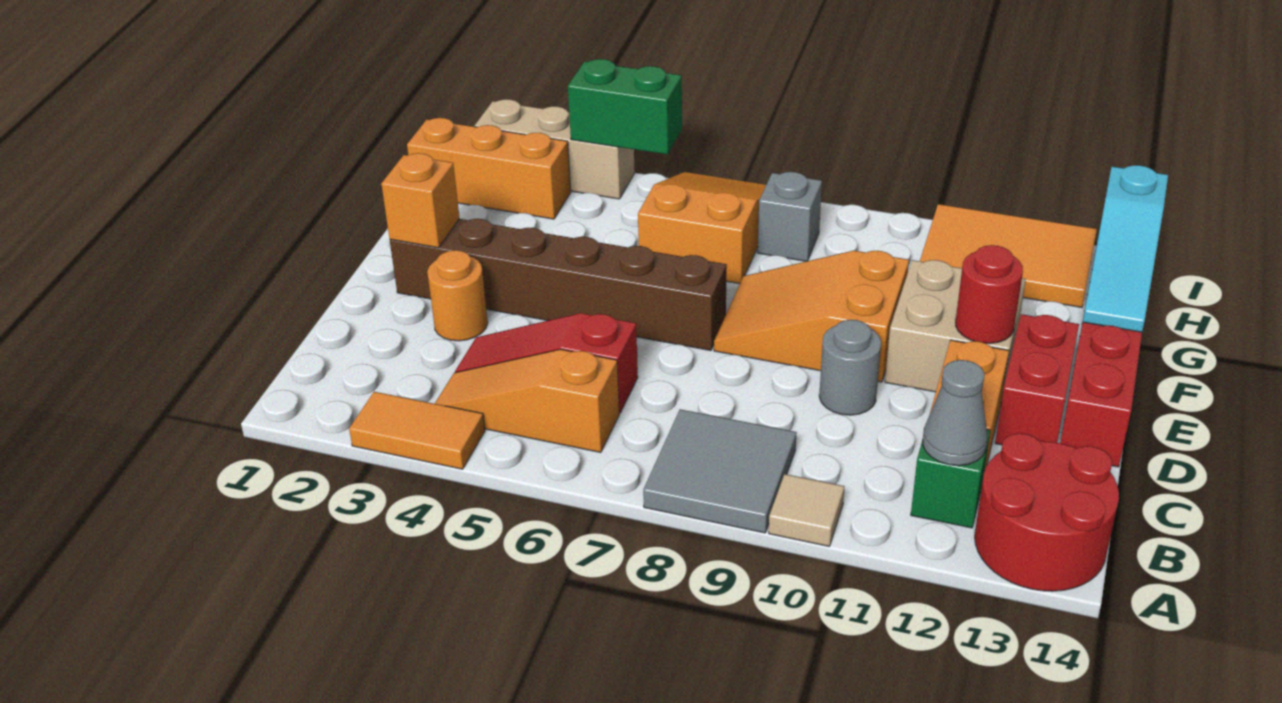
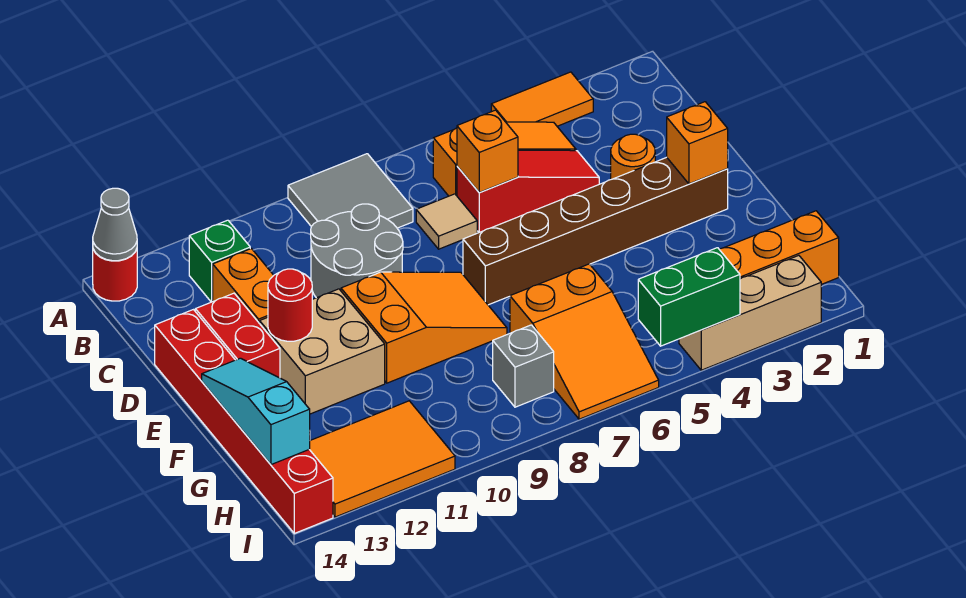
tan tile A10 level 1 -> tan tile C7 level 1
red round brick A13:B14 level 1 -> red round brick A14 level 1
grey cone B12 level 2 -> grey cone A14 level 2
none -> orange brick C6 level 2
grey round brick D10 level 1 -> grey round brick C9:D10 level 1

